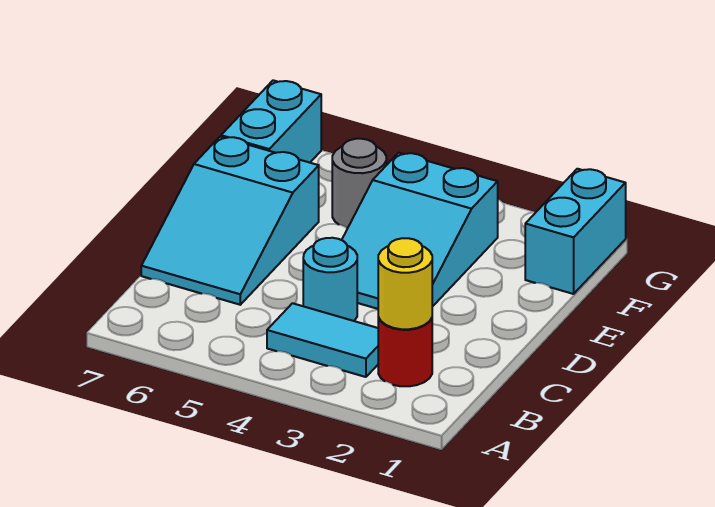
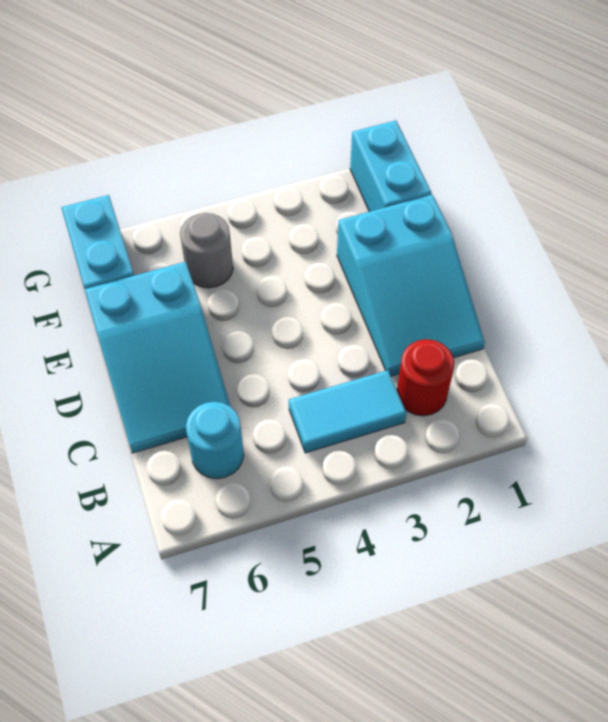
yellow round brick B2 level 2 -> none
cyan round brick C4 level 1 -> cyan round brick B6 level 1
cyan slope D3:F4 level 1 top F -> cyan slope C1:E2 level 1 top E

